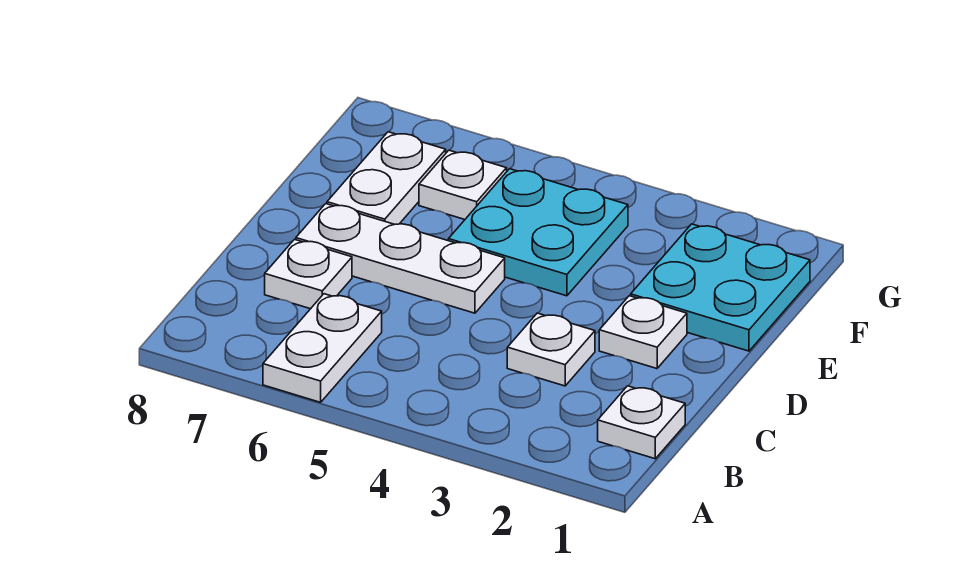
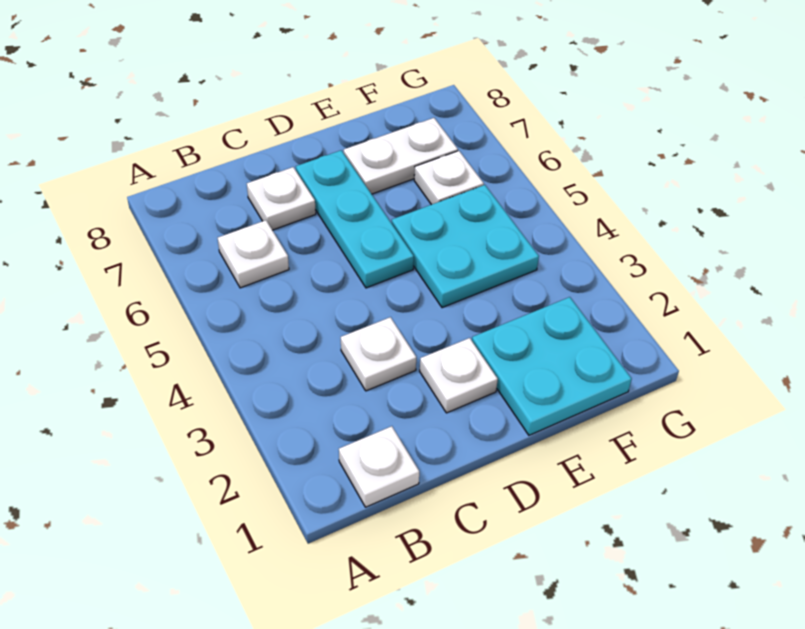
white plate A6:B6 level 1 -> white plate B6 level 1
white plate D5:D7 level 1 -> cyan plate D5:D7 level 1

